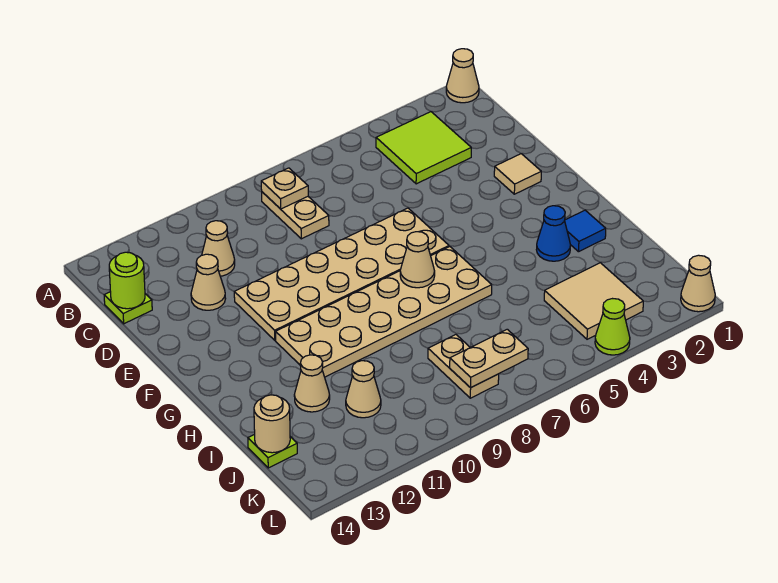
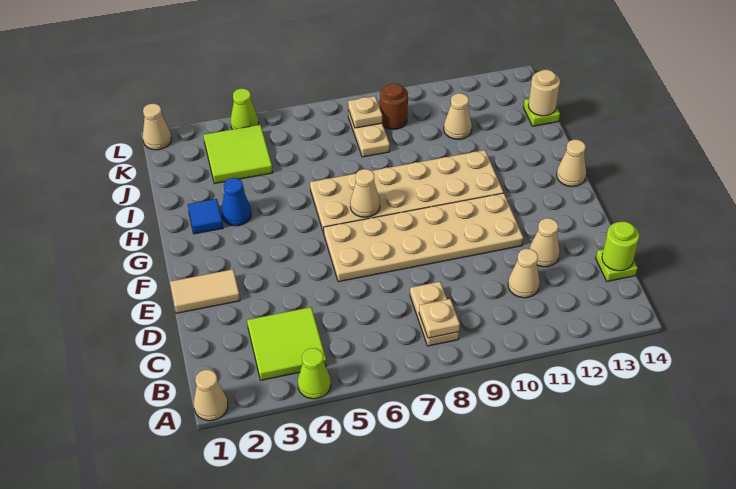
none -> lime cone A4 level 1
tan tile E2 level 1 -> tan tile E1:E2 level 1
tan cone I12 level 1 -> tan cone G14 level 1
tan tile J3:K4 level 1 -> lime tile J3:K4 level 1
tan plate K7:K8 level 2 -> tan plate K8 level 2
none -> brown round brick K9 level 1

